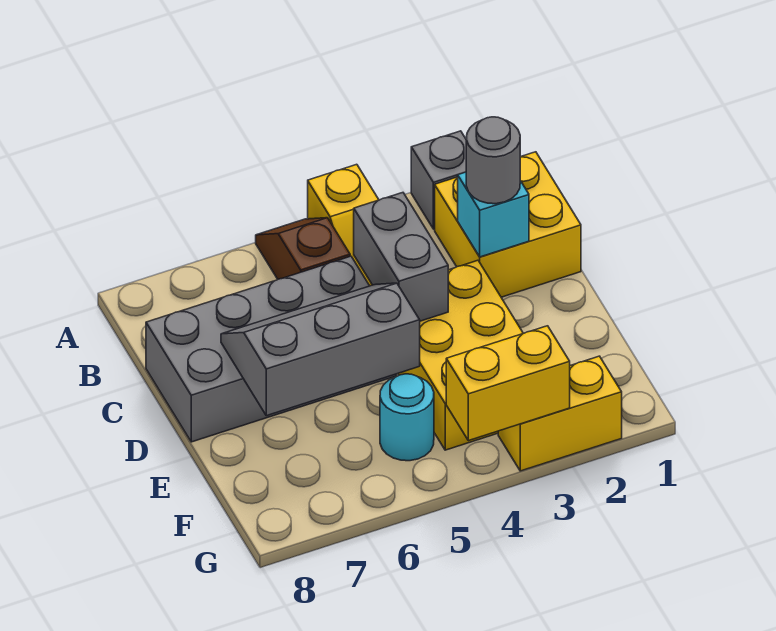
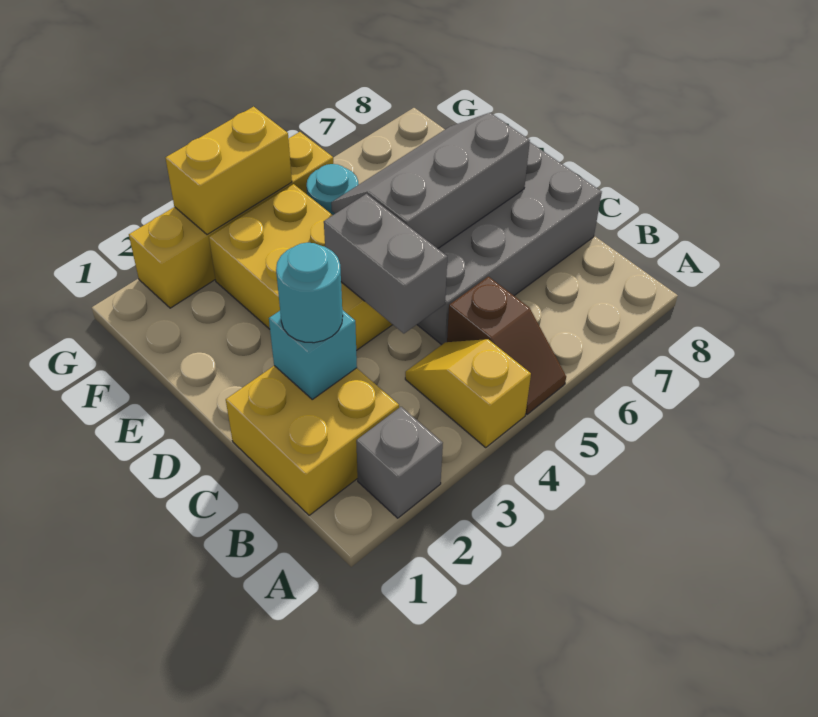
grey round brick C2 level 3 -> cyan round brick C2 level 3
grey slope D5:E7 level 2 top E -> grey slope D5:E7 level 2 top D
yellow brick G2:G3 level 1 -> yellow brick G2:G5 level 1

